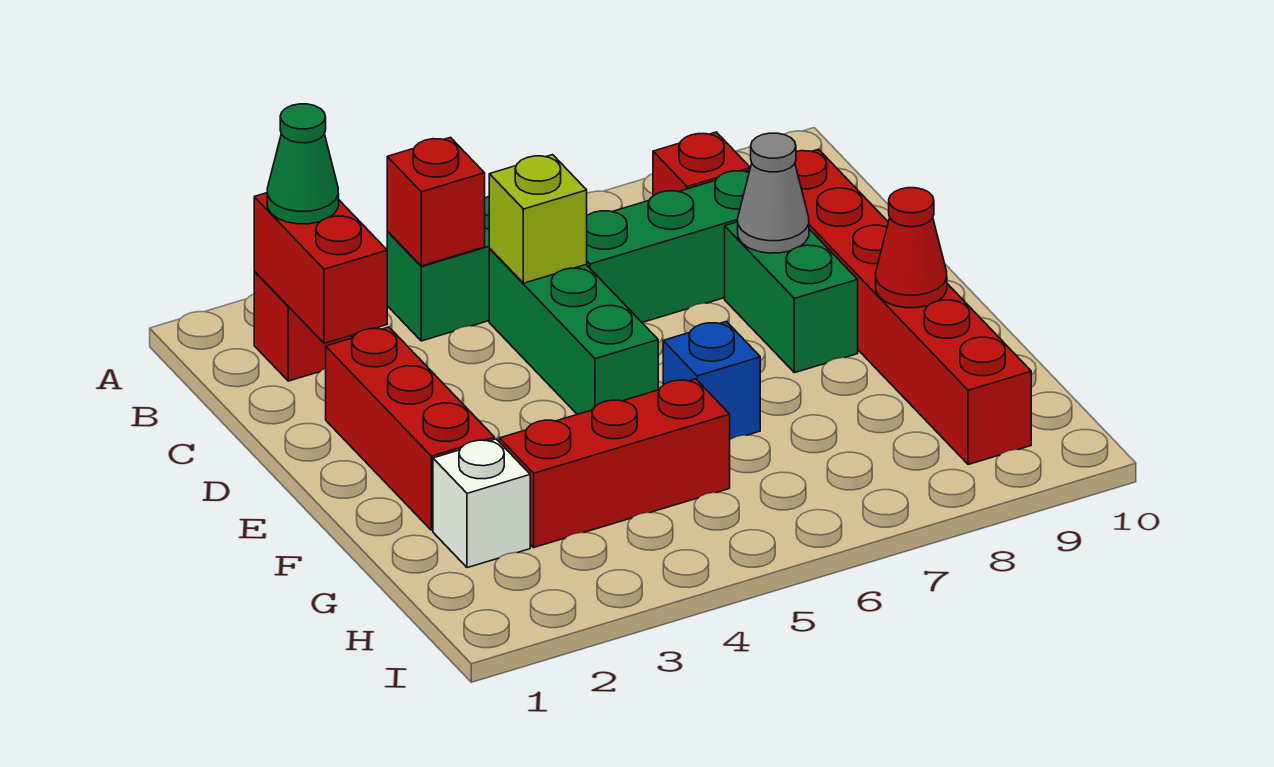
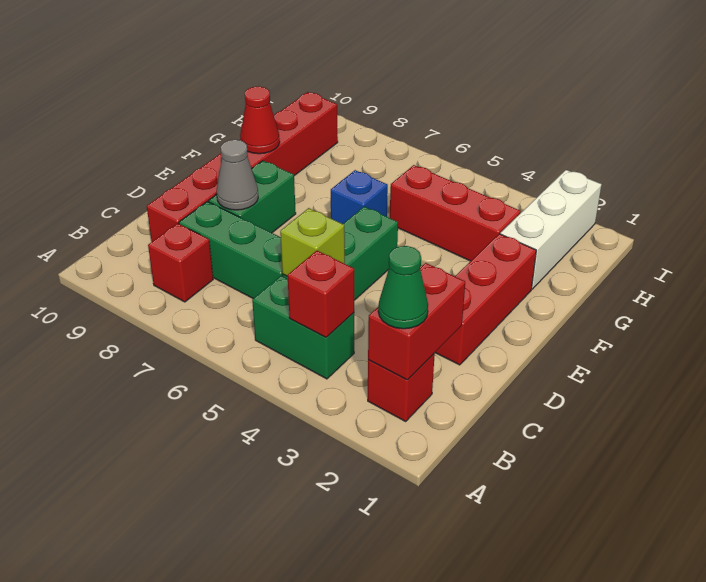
white brick G2 level 1 -> white brick G2:I2 level 1

